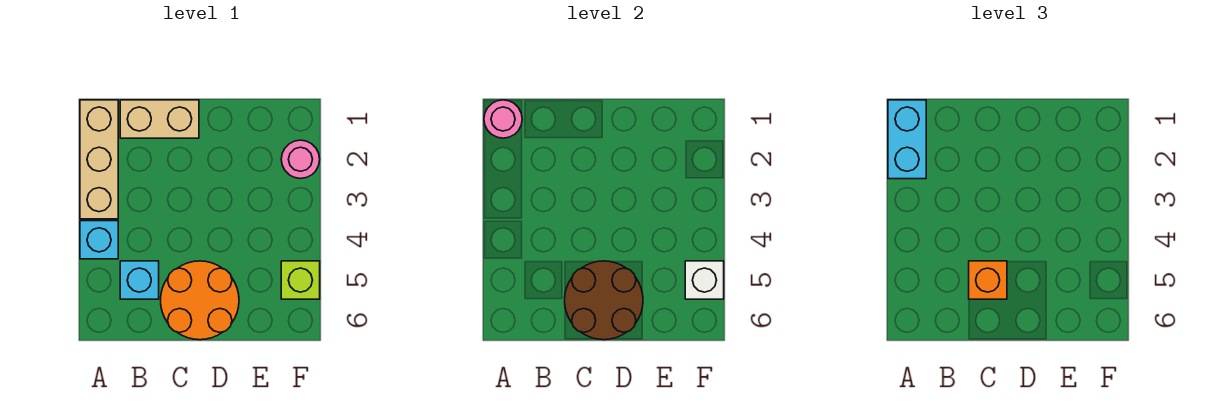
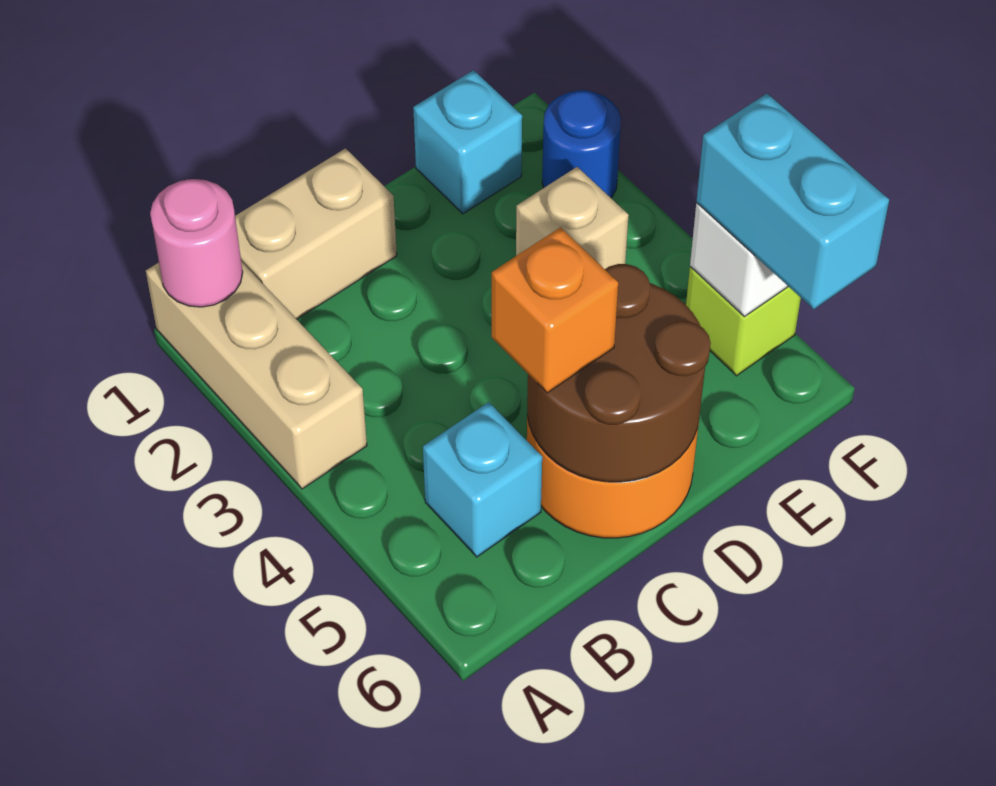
cyan brick A1:A2 level 3 -> cyan brick F5:F6 level 3
cyan brick A4 level 1 -> cyan brick E1 level 1
none -> tan brick E3 level 1
pink round brick F2 level 1 -> blue round brick F2 level 1

